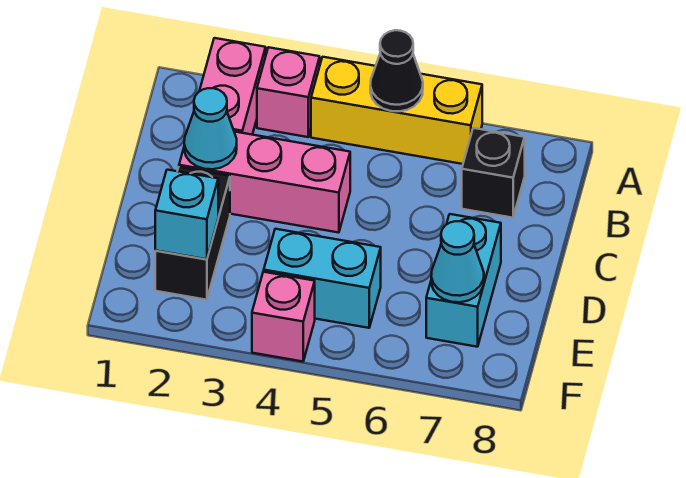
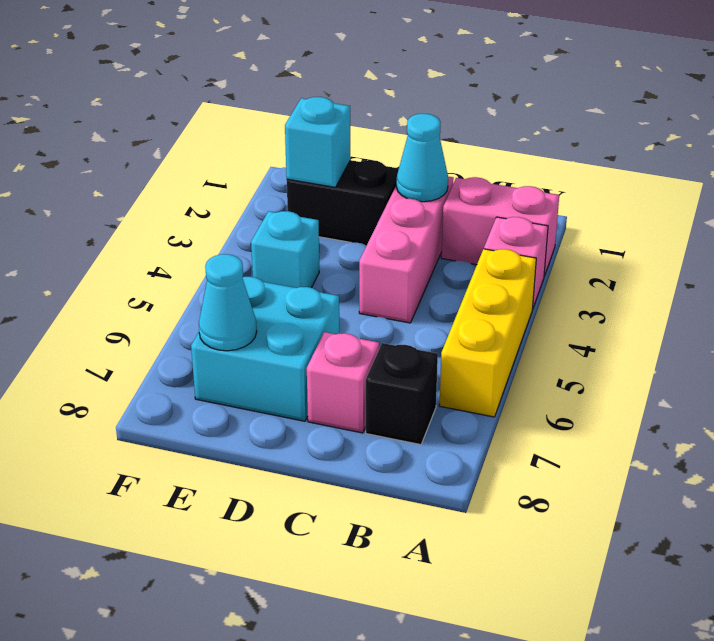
black cone A5 level 2 -> none
cyan brick D7:E7 level 1 -> cyan brick D6:E7 level 1
cyan brick E4:E5 level 1 -> cyan brick E4 level 1
pink brick F4 level 1 -> pink brick C7 level 1

